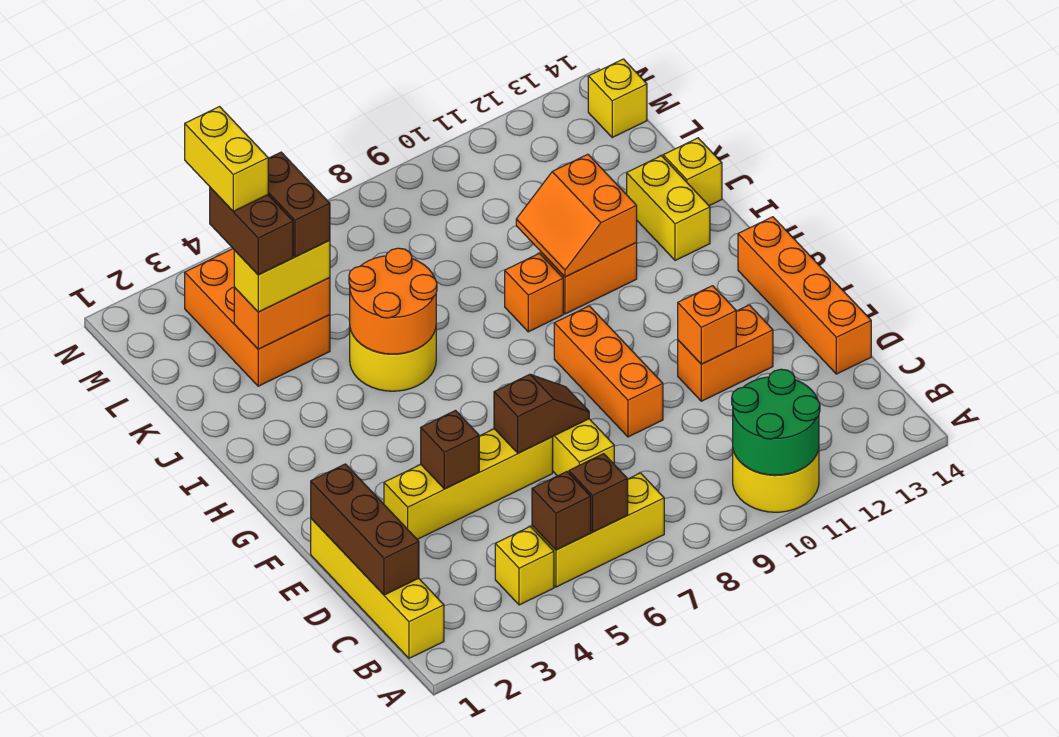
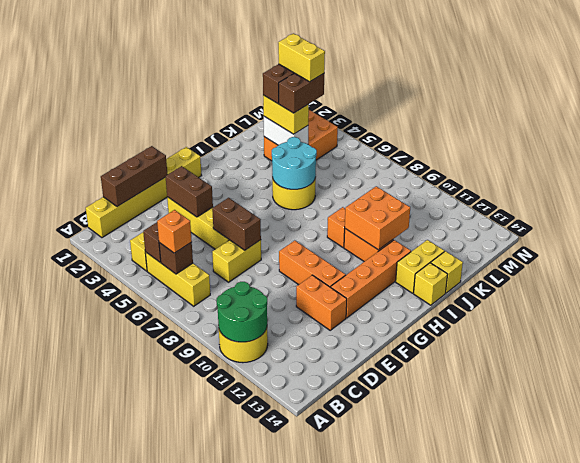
yellow brick B1:E1 level 1 -> yellow brick B1:G1 level 1
orange brick D14:G14 level 1 -> orange brick F12:I12 level 1
brown brick E4 level 2 -> brown brick E3:E4 level 2
brown slope E6:E7 level 2 top 6 -> brown brick E6:E7 level 2
orange brick E9:G9 level 1 -> orange brick F9:F11 level 1
orange brick E11 level 2 -> orange brick B6 level 3
orange round brick I5:J6 level 2 -> cyan round brick I5:J6 level 2
orange slope I10:J11 level 2 top 11 -> orange brick I10:J11 level 2
orange brick K3:K4 level 2 -> white brick K3:K4 level 2
yellow brick L3:M3 level 5 -> yellow brick L3:L4 level 5
yellow brick M14 level 1 -> yellow brick I14 level 1

